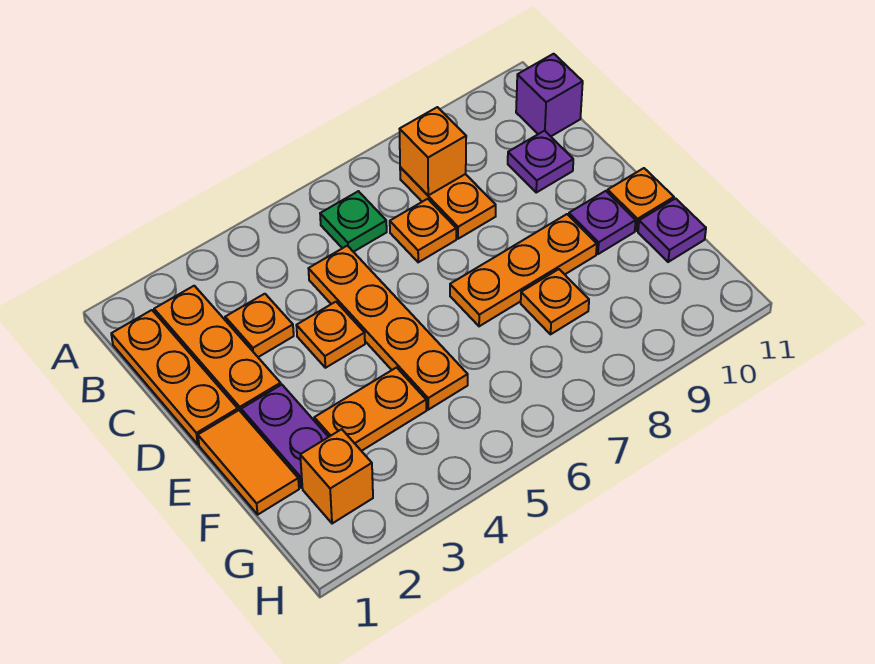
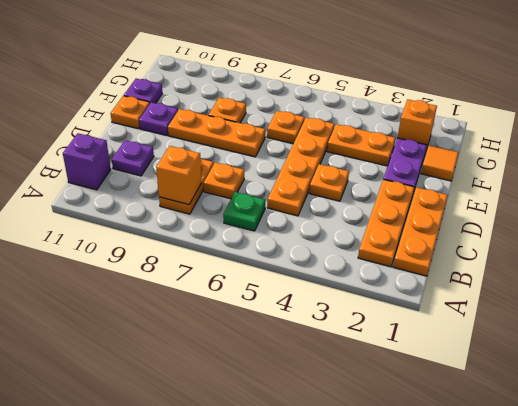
orange plate C3 level 1 -> orange plate F6 level 1
orange tile E1:F1 level 1 -> orange tile F1 level 1

